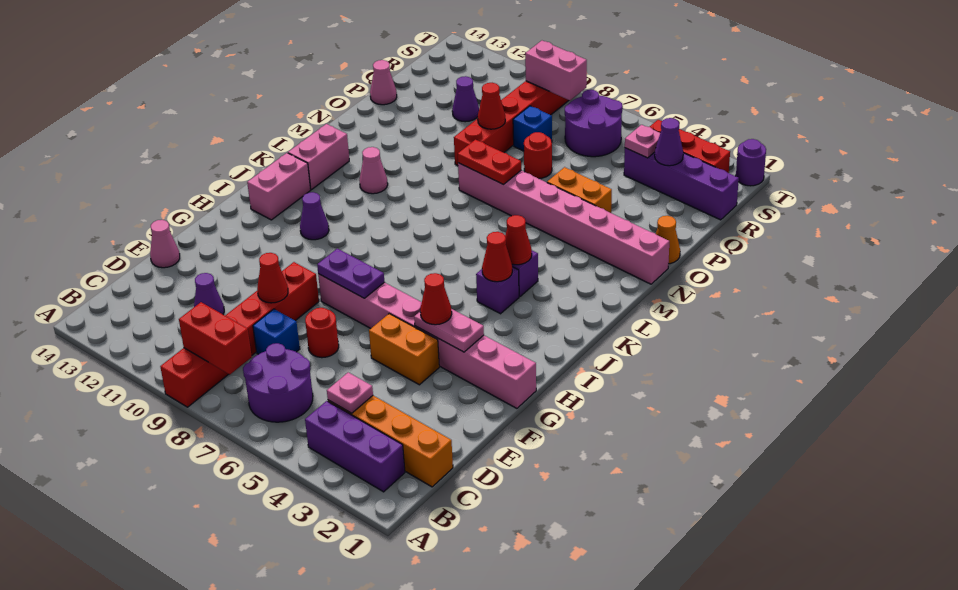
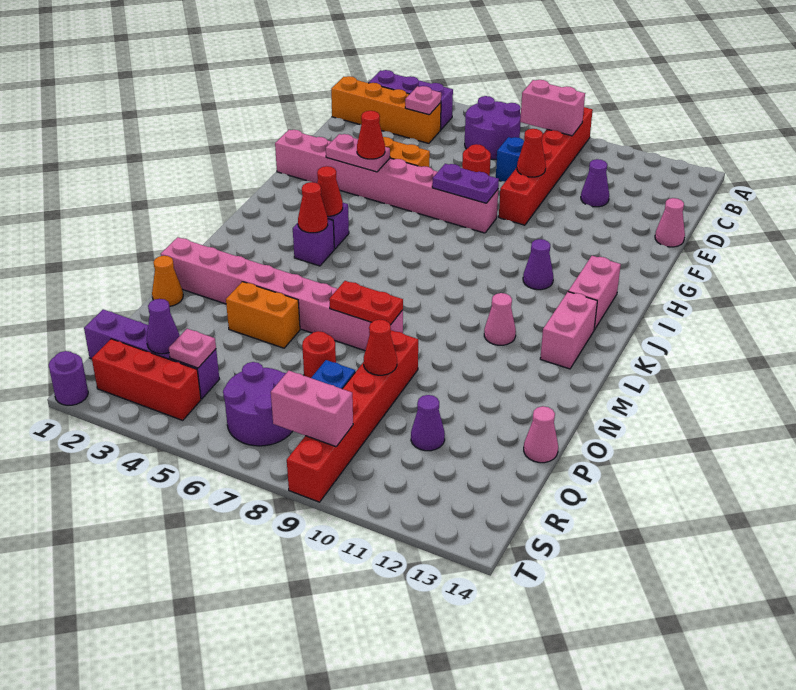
red brick B8:B9 level 2 -> pink brick B8:B9 level 2

